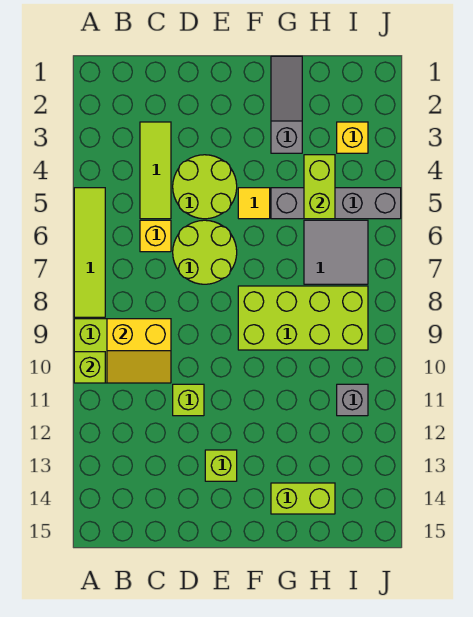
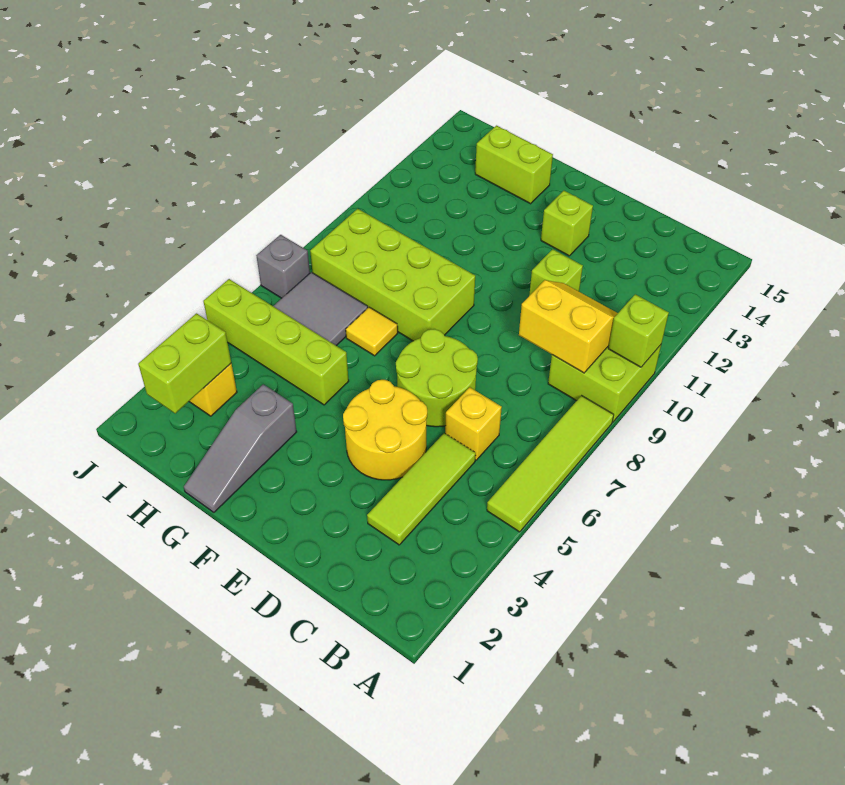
lime round brick D4:E5 level 1 -> yellow round brick D4:E5 level 1
yellow tile F5 level 1 -> yellow tile G7 level 1
grey brick G5:J5 level 1 -> lime brick G5:J5 level 1
lime brick H4:H5 level 2 -> lime brick I2:I3 level 2
grey brick I11 level 1 -> grey brick J7 level 1

